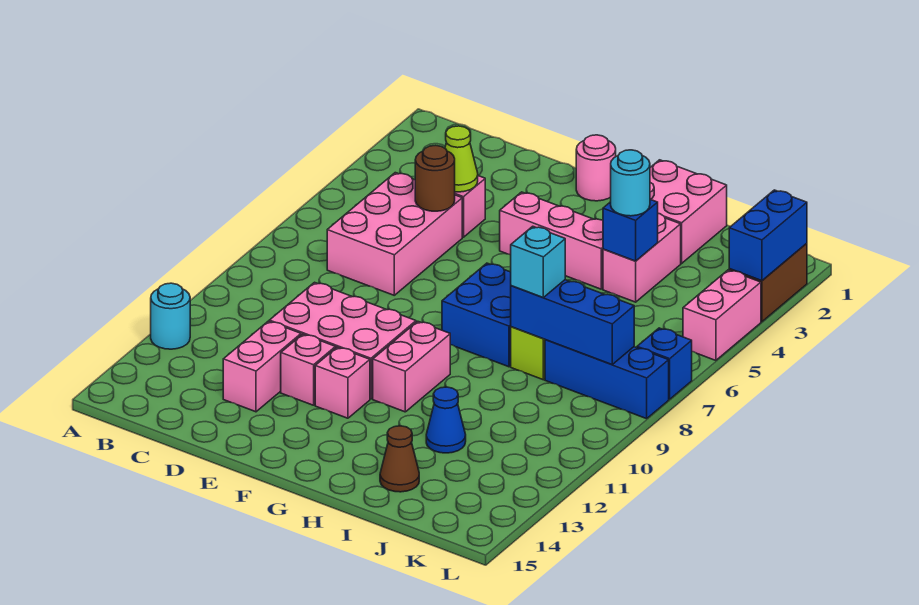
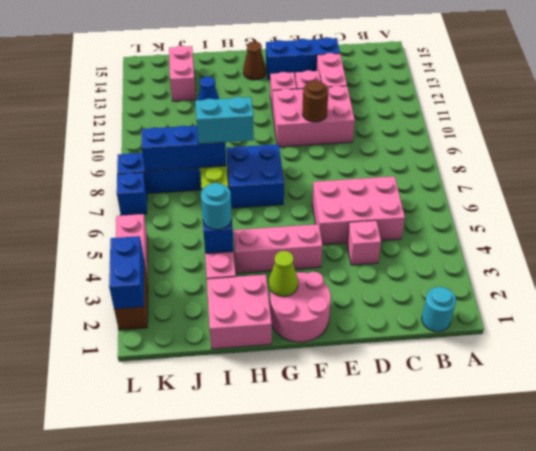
cyan round brick A12 level 1 -> cyan round brick B1 level 1
pink brick C5:D7 level 1 -> pink brick C5:E6 level 1
lime cone D4 level 2 -> lime cone G2 level 2
brown round brick D5 level 2 -> brown round brick E10 level 2
none -> blue brick D14:F14 level 1
pink round brick F1 level 1 -> pink round brick F1:G2 level 1
pink brick G10:G11 level 1 -> pink brick J13:J14 level 1
cyan brick I8 level 3 -> cyan brick H8:I8 level 3
brown cone I14 level 1 -> brown cone G14 level 1

